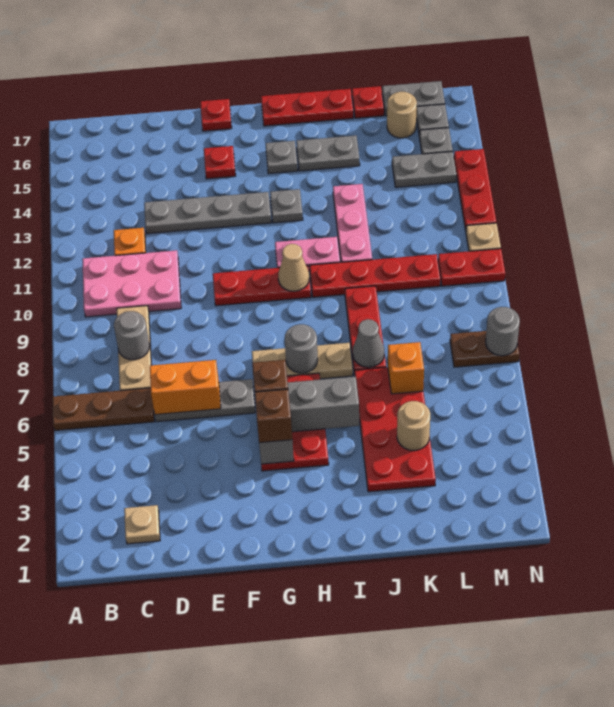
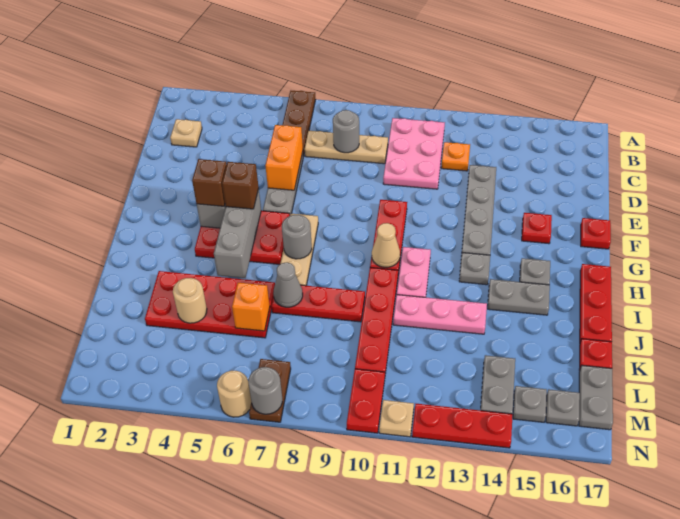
grey plate I15:J15 level 1 -> grey plate I14:I15 level 1
tan round brick L16 level 1 -> tan round brick N6 level 1

